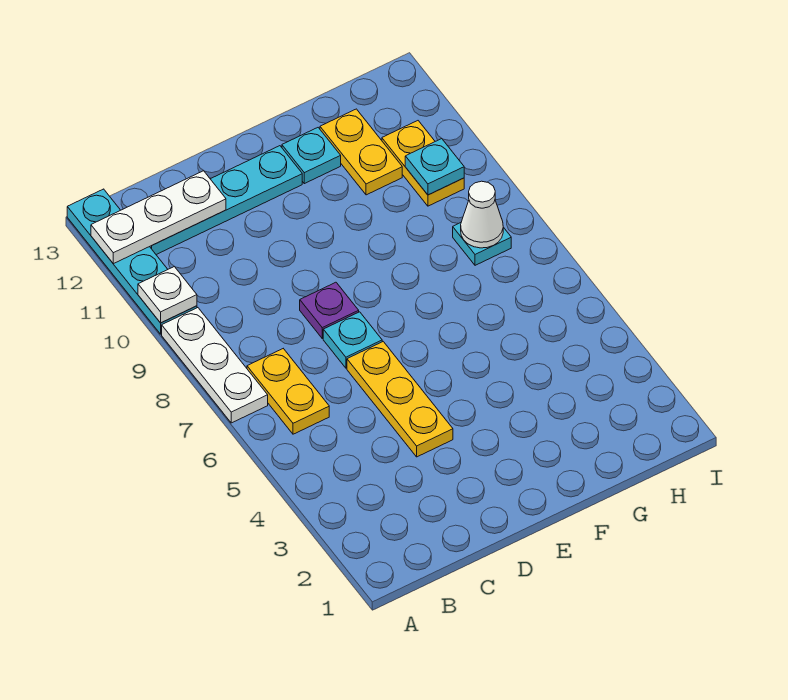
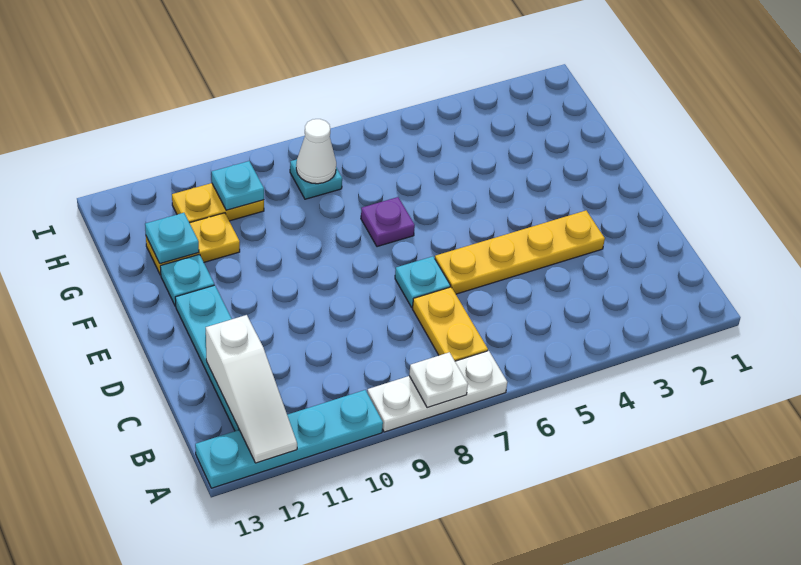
white plate A10 level 2 -> white plate A8 level 2
white plate A12:C12 level 2 -> white slope A12:C12 level 2 top C
yellow plate B6:B7 level 1 -> yellow plate B7:C7 level 1
yellow plate D4:D6 level 1 -> yellow plate D3:D6 level 1
purple plate D8 level 1 -> purple plate F7 level 1
none -> cyan plate G12 level 2

